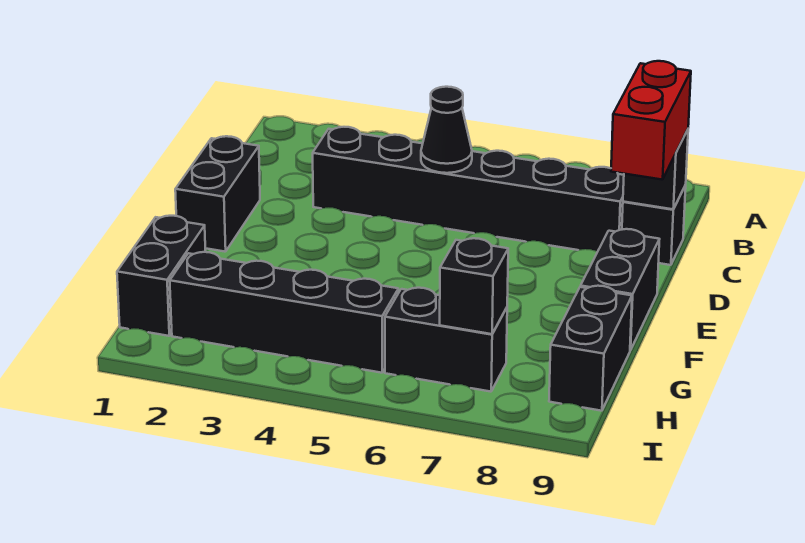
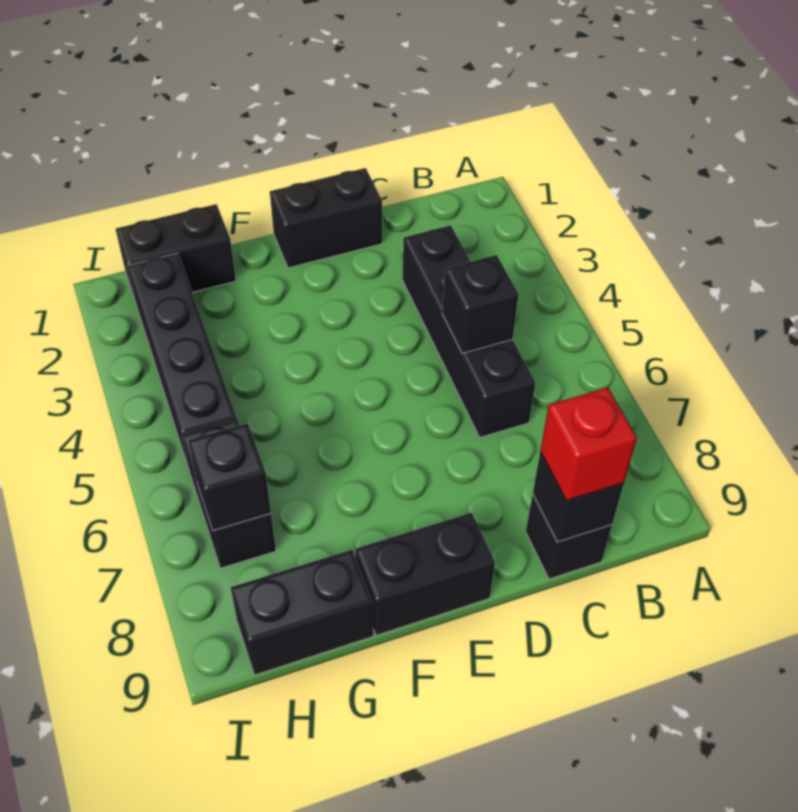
black brick C3:C8 level 1 -> black brick C3:C6 level 1
black cone C5 level 2 -> black brick C5 level 2
red brick C9:D9 level 3 -> red brick C9 level 3

